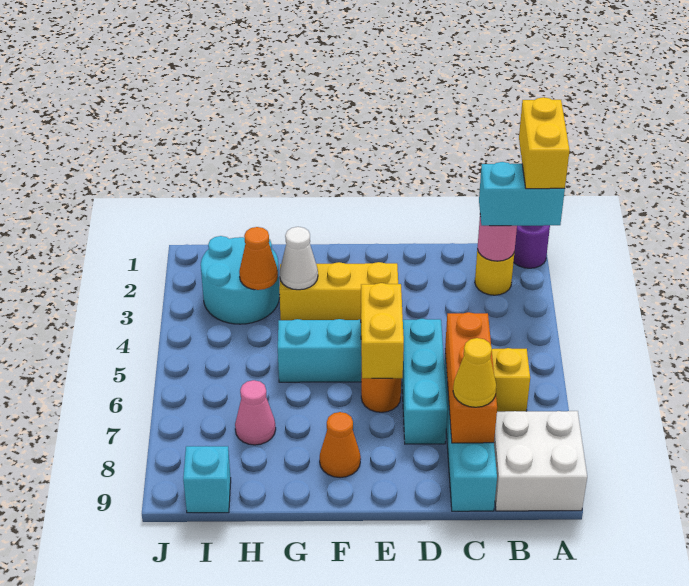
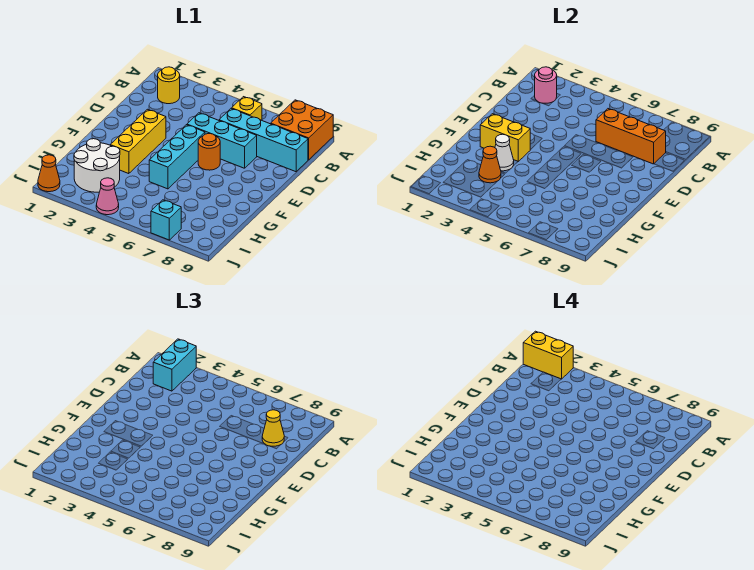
purple round brick A1 level 1 -> none
white brick A8:B9 level 1 -> orange brick A8:B9 level 1
yellow brick E5:E6 level 2 -> yellow brick F2:F3 level 2
orange cone F8 level 1 -> orange cone J1 level 1
cyan round brick H2:I3 level 1 -> white round brick H2:I3 level 1
pink cone H7 level 1 -> pink cone J4 level 1
cyan brick I9 level 1 -> cyan brick J7 level 1

